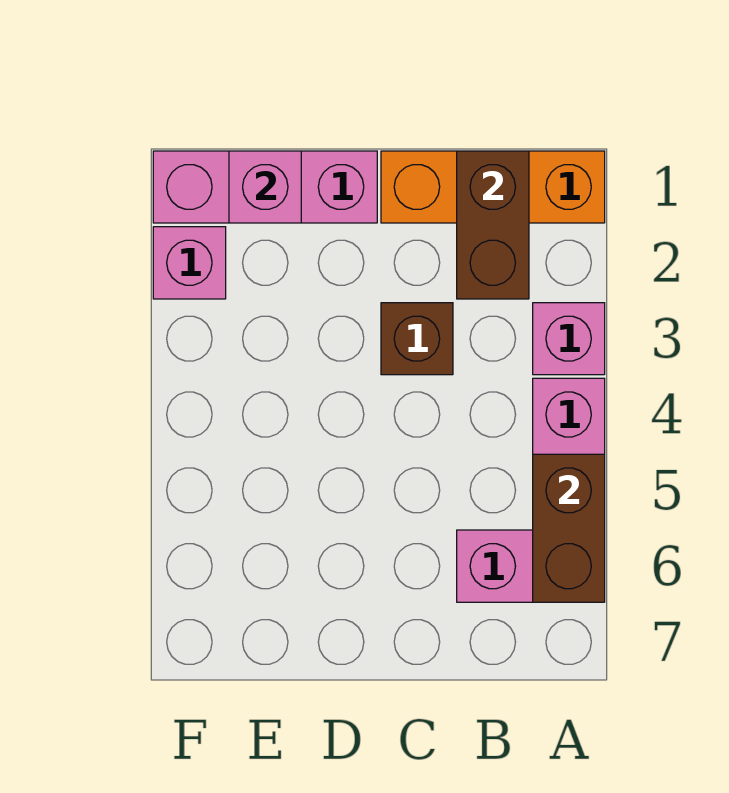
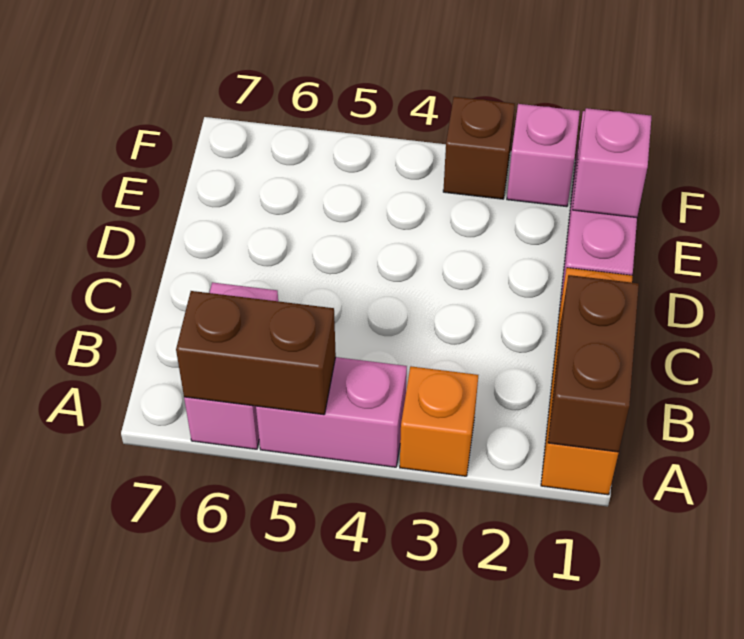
pink brick A3 level 1 -> orange brick A3 level 1
brown brick B1:B2 level 2 -> brown brick A1:B1 level 2
brown brick C3 level 1 -> brown brick F3 level 1

